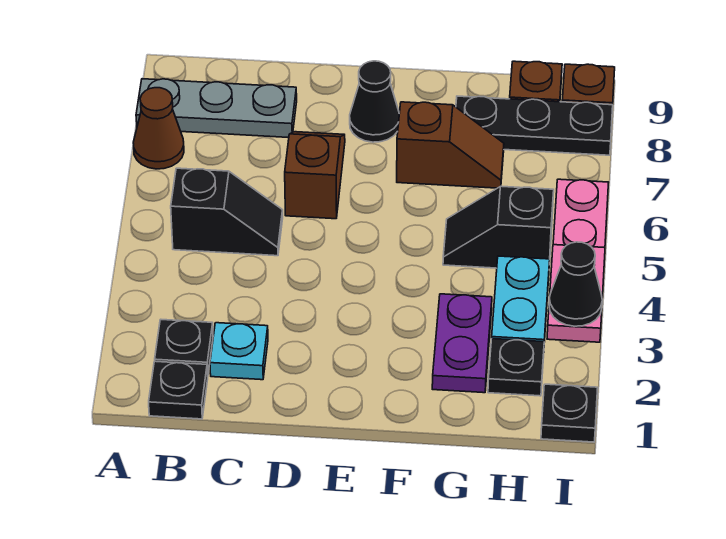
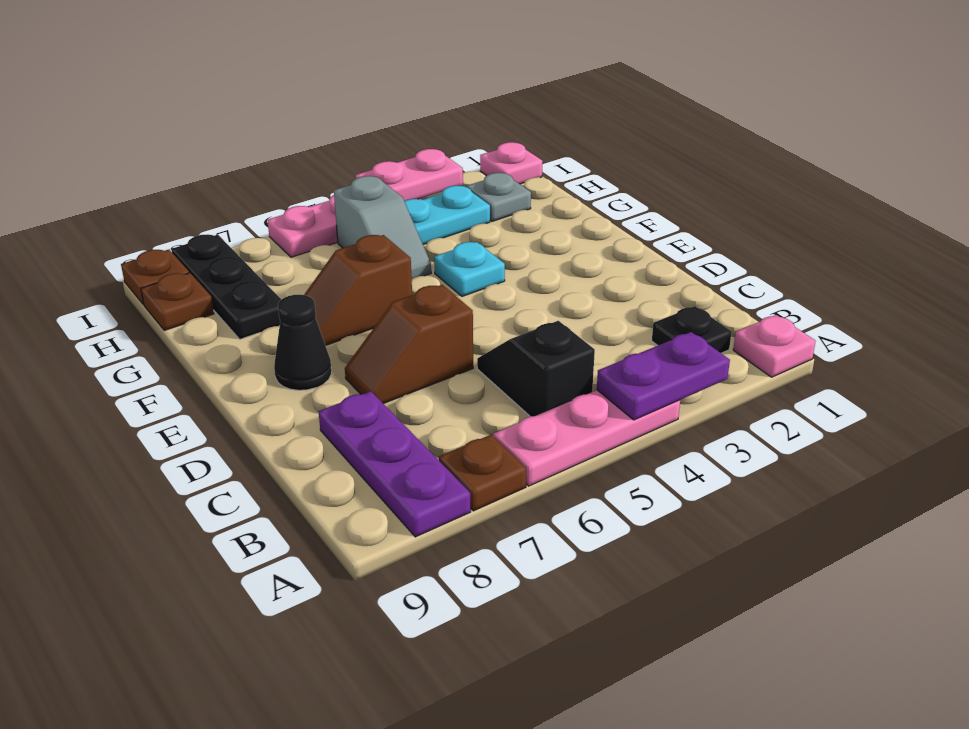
none -> pink plate A1 level 1
none -> pink plate A4:A6 level 1
brown cone A7 level 1 -> brown plate A7 level 1
grey plate A8:C8 level 1 -> purple plate A8:C8 level 1
black plate B1 level 1 -> none
cyan plate C2 level 1 -> cyan plate F4 level 1
brown slope F7:G7 level 1 top F -> brown slope F6:F7 level 1 top 6
purple plate G2:G3 level 1 -> purple plate A3:A4 level 2
black slope G5:H5 level 1 top H -> grey slope G5:H5 level 1 top H
black plate H2 level 1 -> grey plate H2 level 1
black plate I1 level 1 -> pink plate I1 level 1
black cone I3 level 3 -> none

